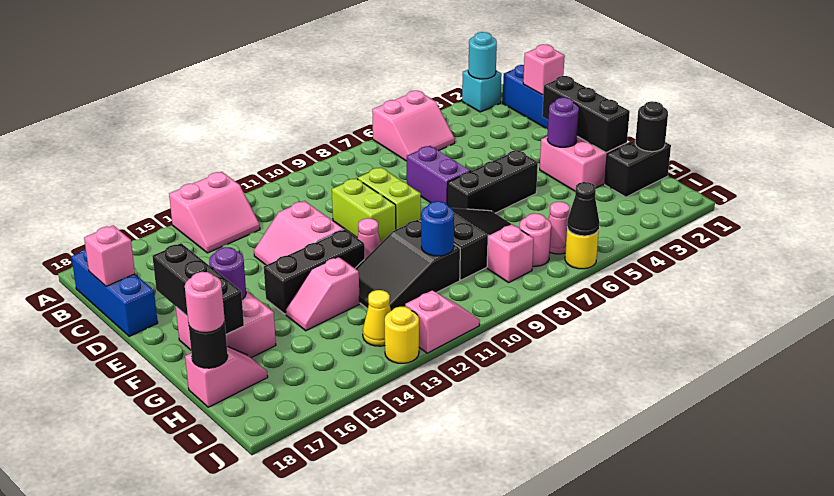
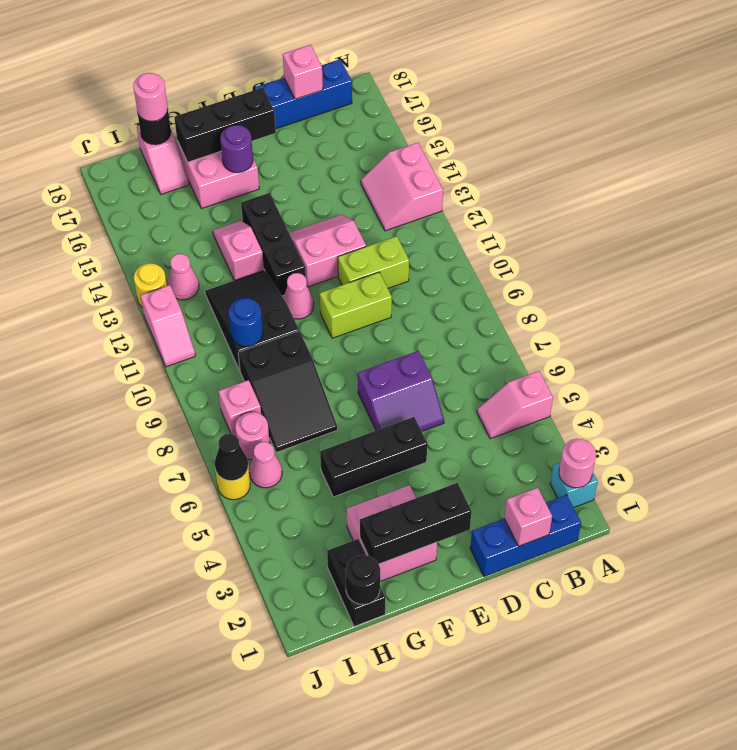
cyan round brick A2 level 2 -> pink round brick A2 level 2
pink slope A5:B6 level 1 top A -> pink slope A5:B5 level 1 top A
lime brick D9:E9 level 1 -> lime brick C11:D11 level 1
purple round brick F3 level 2 -> none
black brick F5:F7 level 1 -> black brick E5:G5 level 1
yellow cone I13 level 1 -> pink cone I13 level 1

